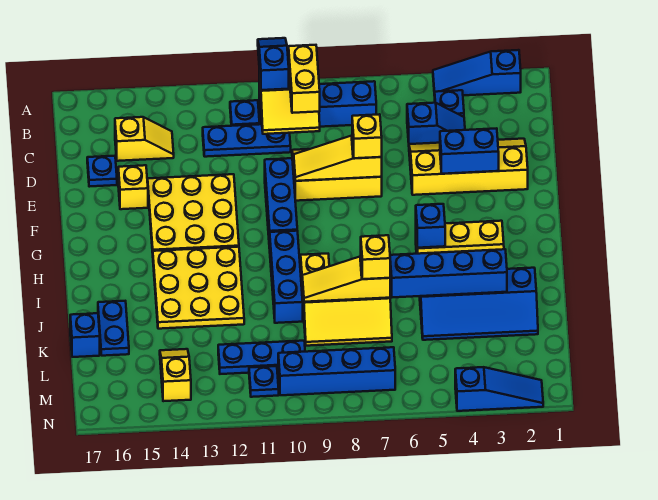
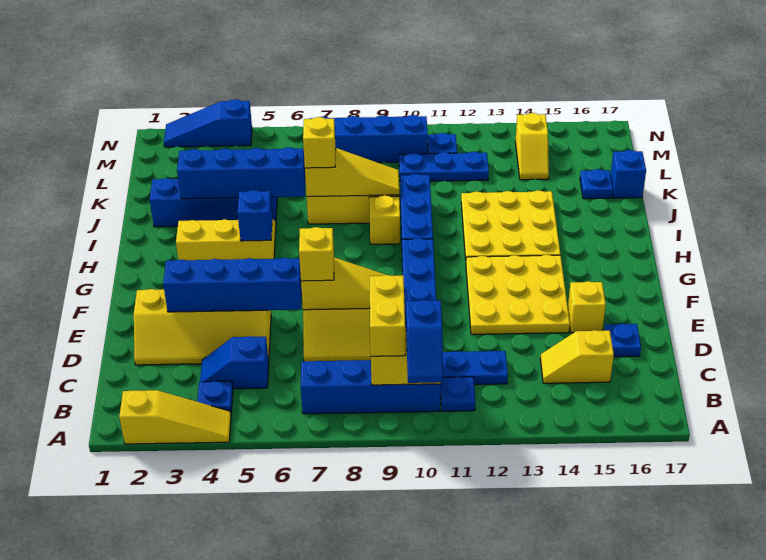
blue slope A2:A4 level 1 top 2 -> yellow slope A2:A4 level 1 top 2
blue brick E3:E4 level 2 -> blue brick E3:E6 level 2
blue plate J16:K16 level 1 -> blue plate K16 level 1

